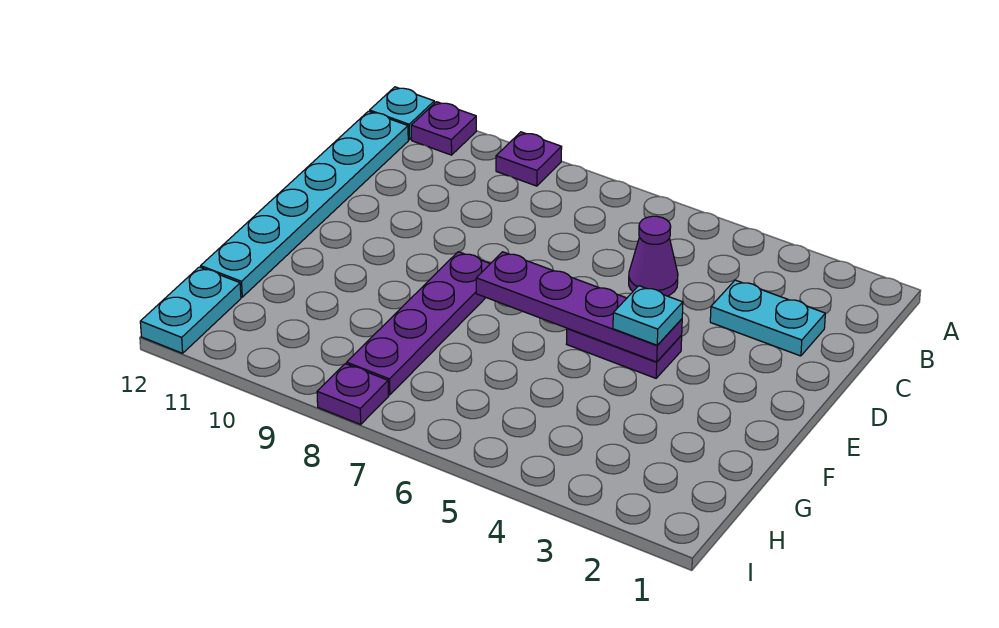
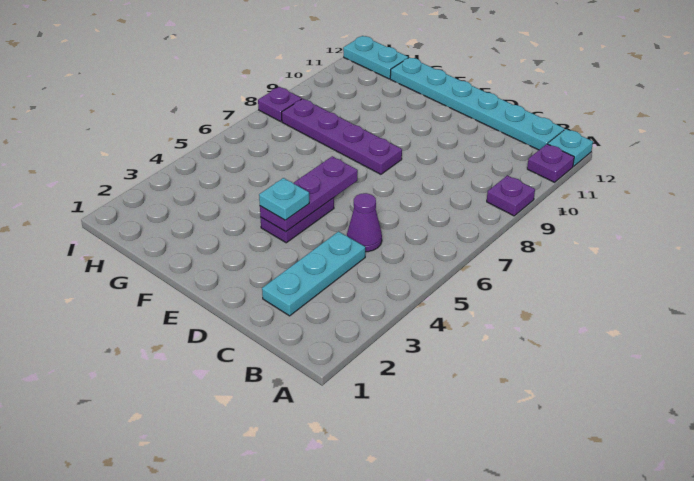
cyan plate C2:C3 level 1 -> cyan plate C2:C4 level 1
purple plate E4:E7 level 2 -> purple plate E4:E6 level 2

